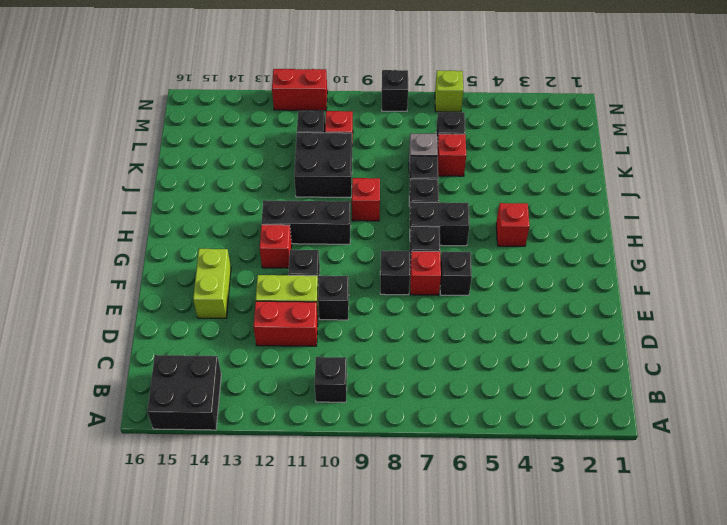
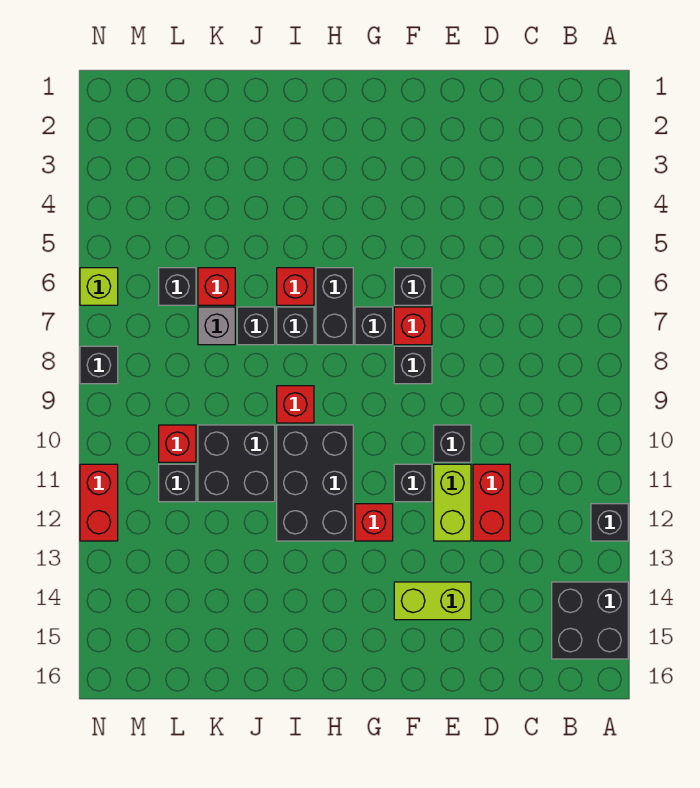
black brick B10 level 1 -> black brick A12 level 1
red brick H4 level 1 -> red brick I6 level 1
black brick H10:H12 level 1 -> black brick H10:I12 level 1

